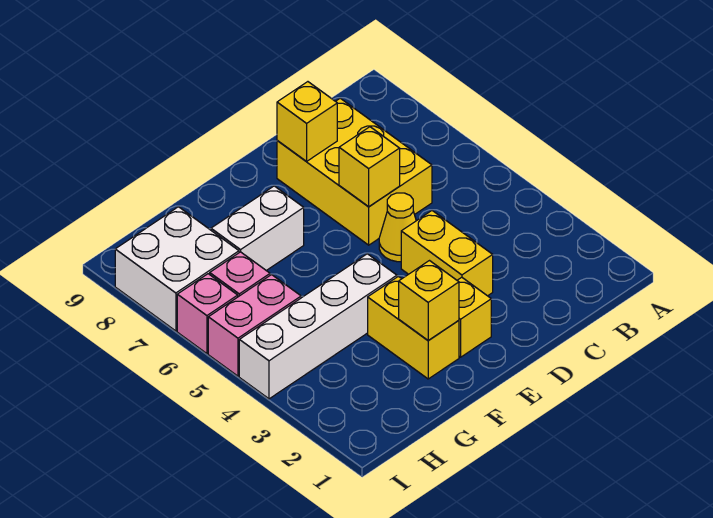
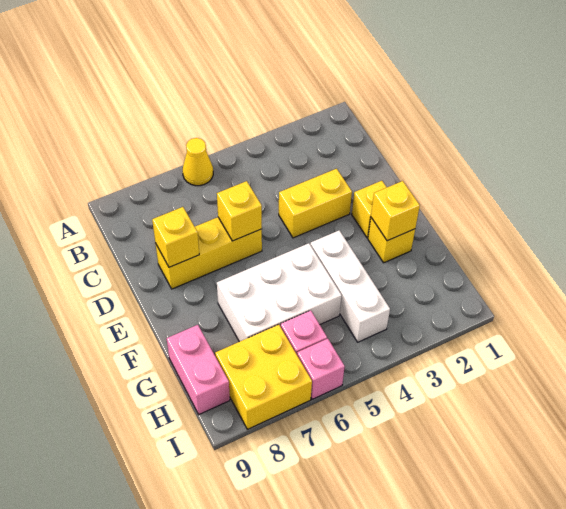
yellow brick C6:D8 level 1 -> yellow brick D6:D8 level 1
yellow cone D5 level 1 -> yellow cone A6 level 1
yellow brick F2:F3 level 1 -> yellow brick F2 level 1
white brick F4:I4 level 1 -> white brick F4:H4 level 1
white brick F7:G7 level 1 -> white brick F5:G7 level 1
pink brick H5:I5 level 1 -> pink brick G9:H9 level 1
white brick H7:I8 level 1 -> yellow brick H7:I8 level 1

